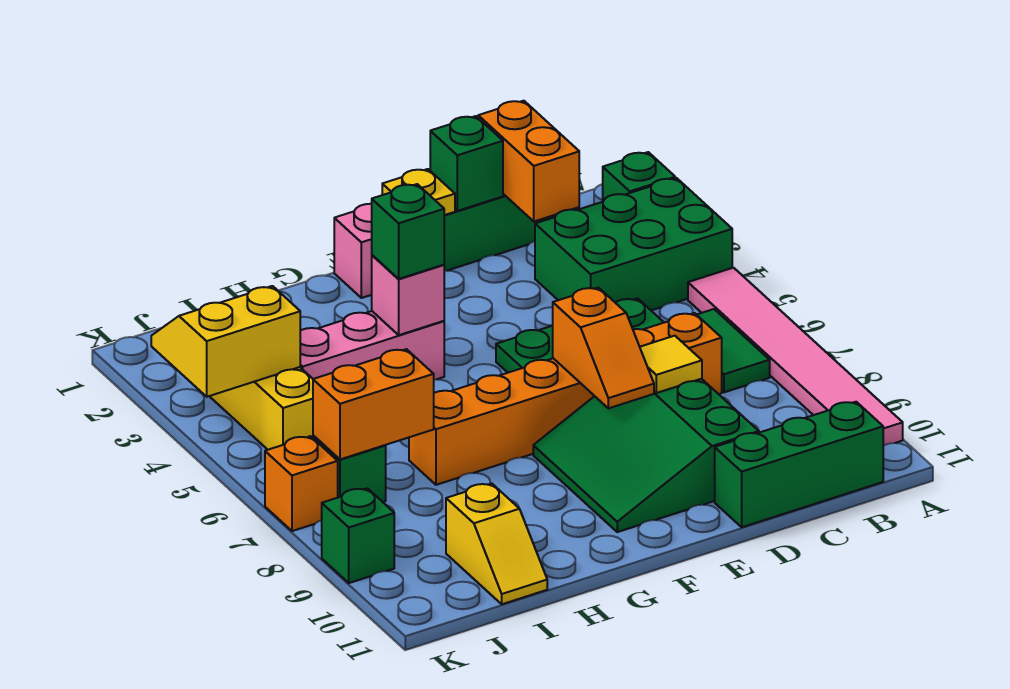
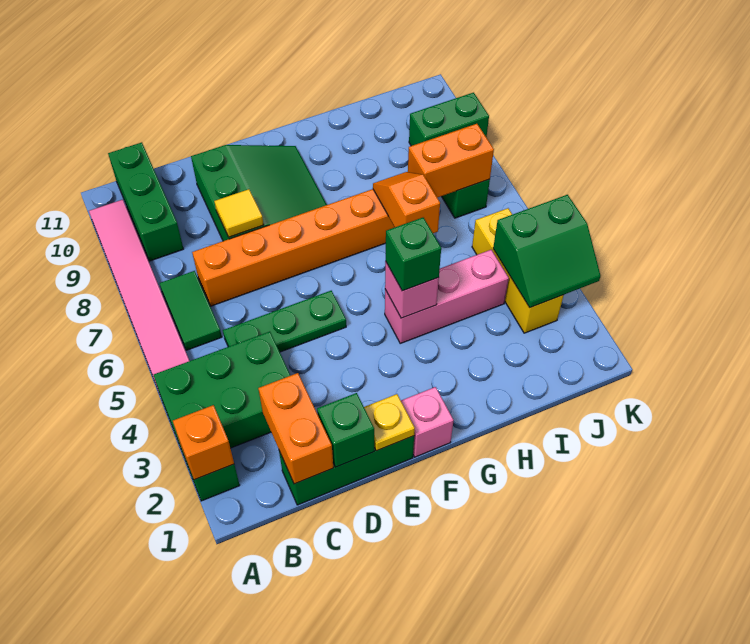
green brick B11:D11 level 1 -> green brick B9:B11 level 1
orange slope E7:E8 level 2 top 7 -> orange slope H6:H7 level 2 top 6
yellow slope I10:I11 level 1 top 10 -> none
yellow slope J3:K4 level 2 top 4 -> green slope J3:K4 level 2 top 4
orange brick K7 level 1 -> orange brick A2 level 2
green brick K9 level 1 -> green brick J9:K9 level 1

